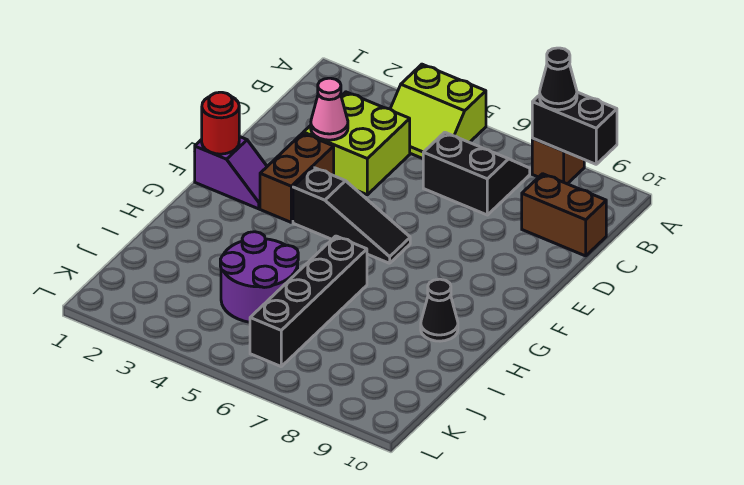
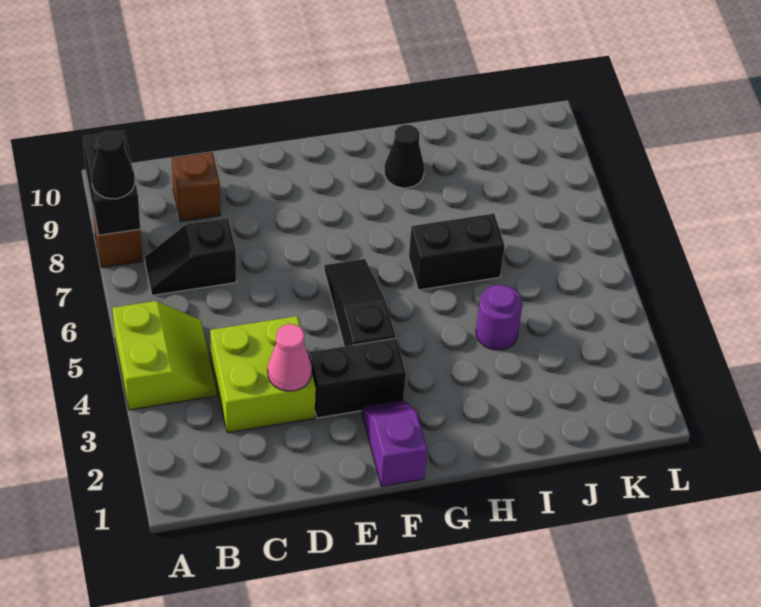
black slope B6:C7 level 1 top C -> black slope B7:C7 level 1 top C
brown brick C9:C10 level 1 -> brown brick C9 level 1
brown brick E3:F3 level 1 -> black brick E3:F3 level 1
red round brick F1 level 2 -> none
black brick H6:K6 level 1 -> black brick H6:I6 level 1
purple round brick I4:J5 level 1 -> purple round brick I4 level 1

